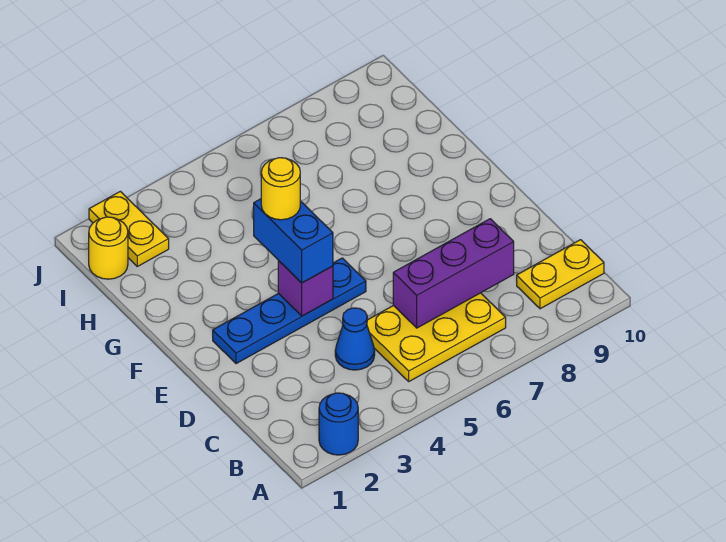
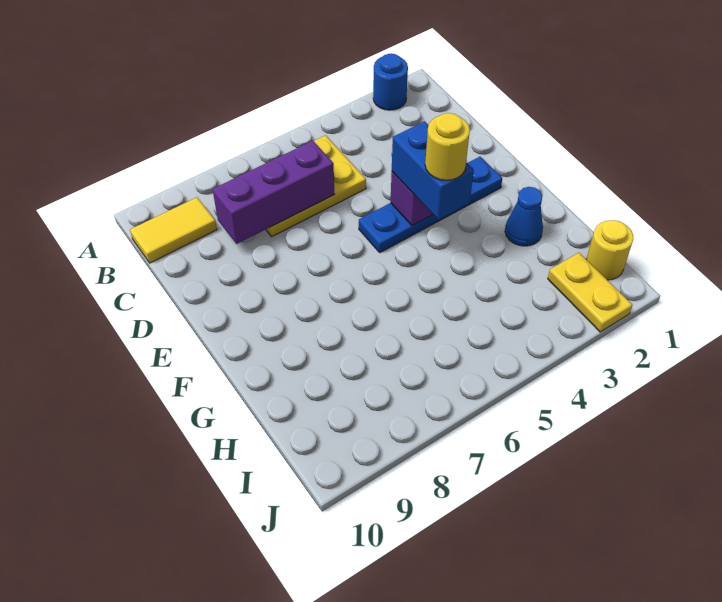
yellow plate B9:B10 level 1 -> yellow tile B9:B10 level 1
blue cone C4 level 1 -> blue cone G2 level 1

